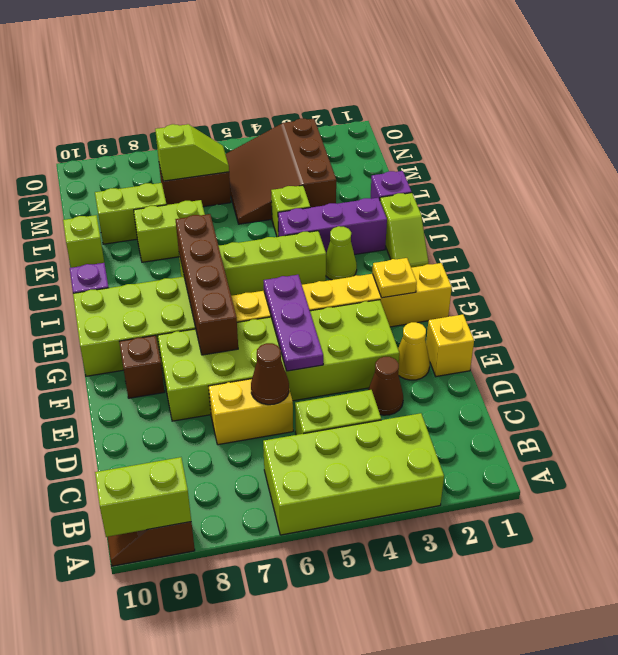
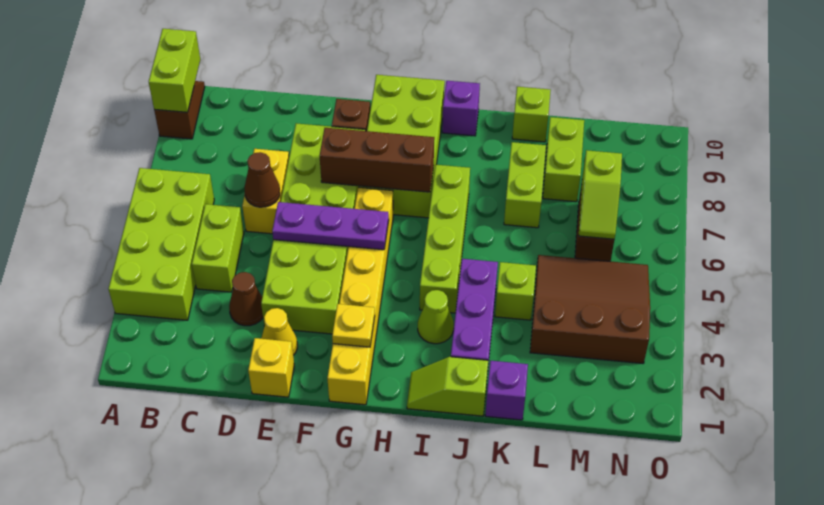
brown brick F7:I7 level 2 -> brown brick F7:H7 level 2

